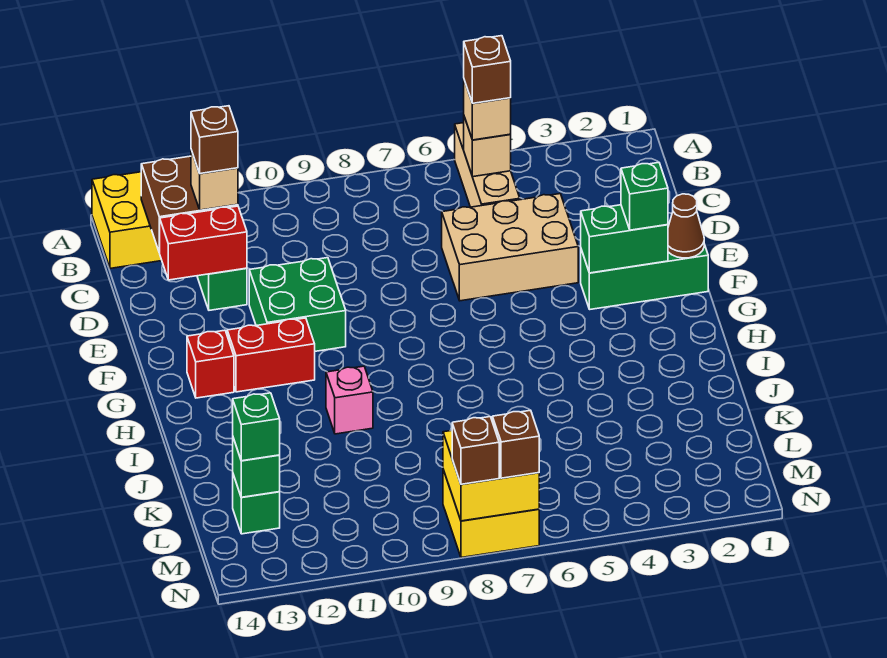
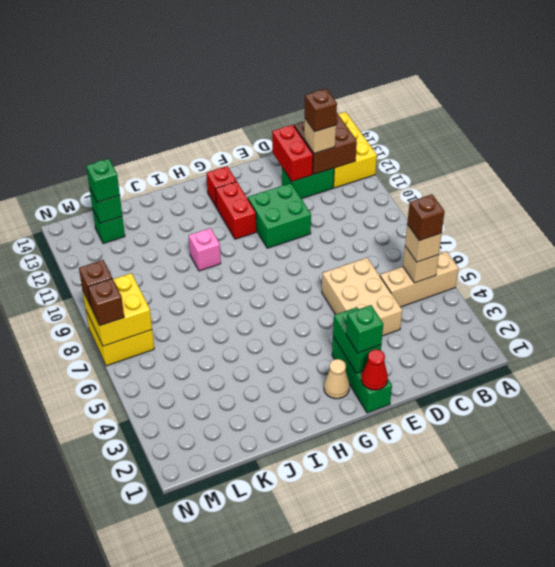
brown cone F1 level 2 -> red cone F1 level 2
none -> tan cone G2 level 1

